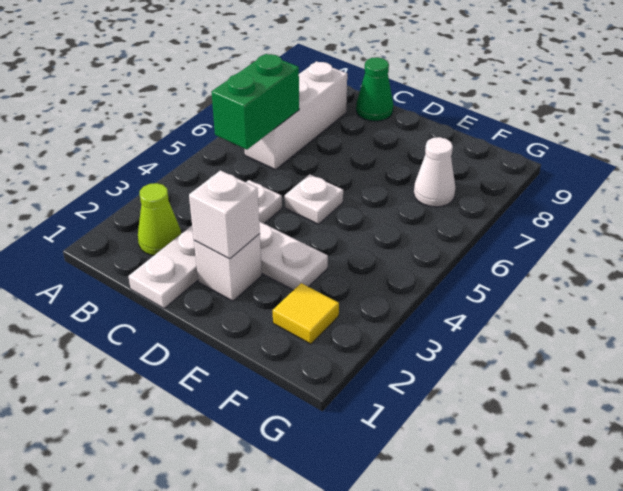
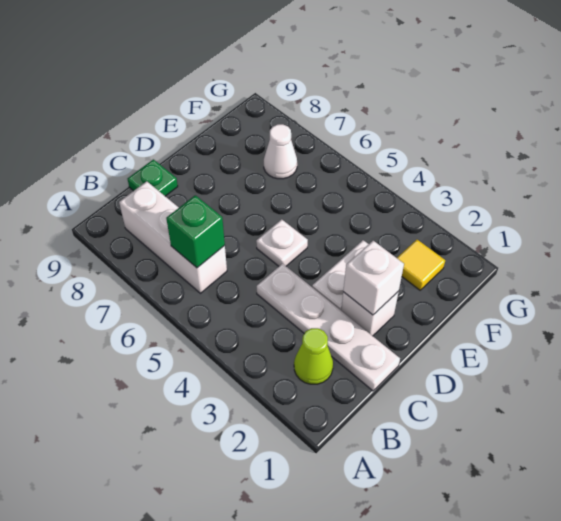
green brick B5:B6 level 2 -> green brick B6 level 2
green cone C9 level 1 -> green plate C9 level 1

